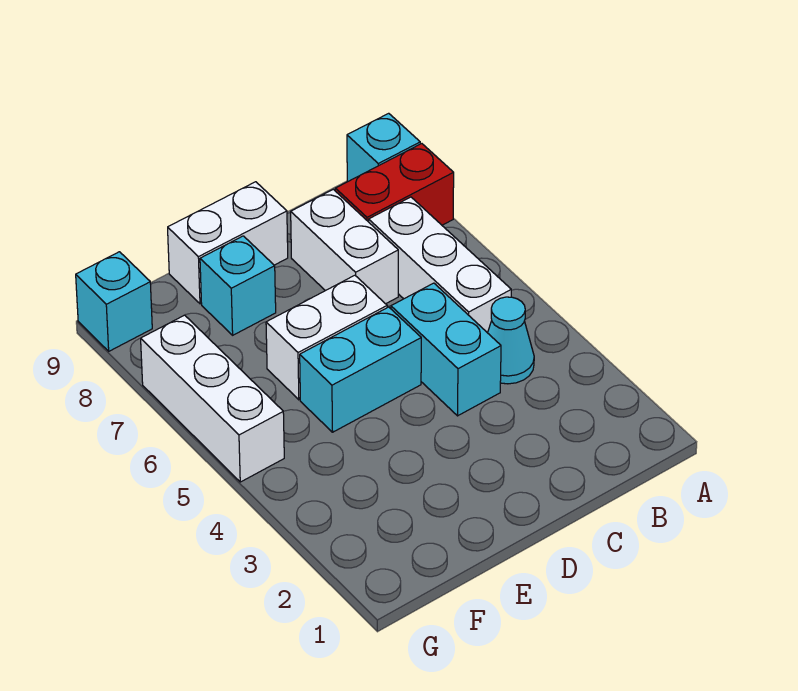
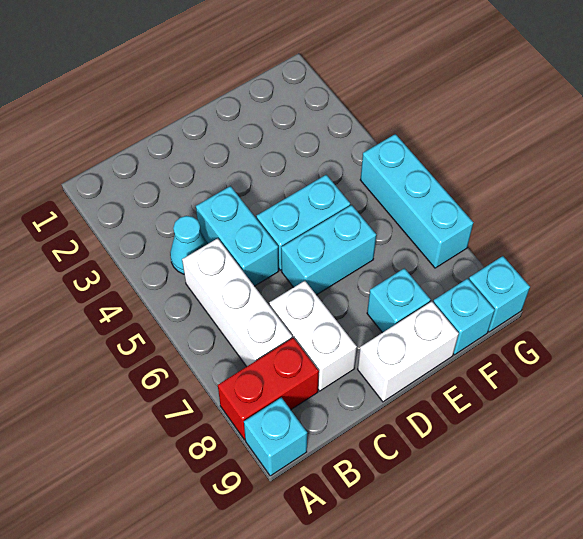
white brick D6:E6 level 1 -> cyan brick D6:E6 level 1
none -> cyan brick F9 level 1
white brick G5:G7 level 1 -> cyan brick G5:G7 level 1

